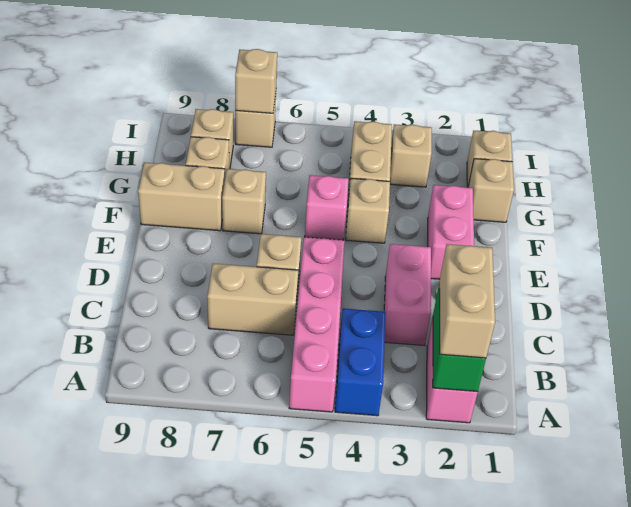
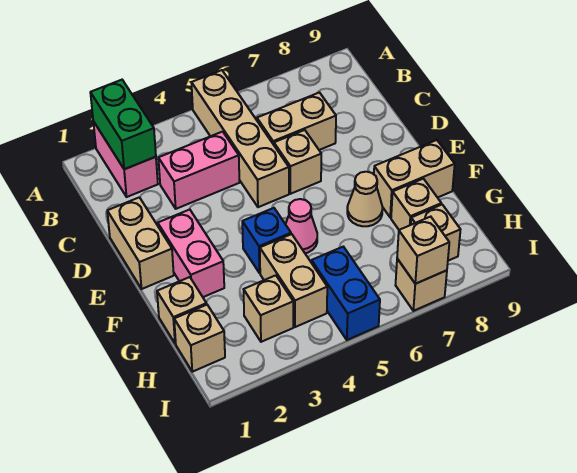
tan brick A2:B2 level 3 -> tan brick D1:E1 level 1
blue brick A4:B4 level 1 -> blue brick H5:I5 level 1
pink brick A5:D5 level 1 -> tan brick A5:D5 level 1
pink brick C3:D3 level 1 -> pink brick C3:C4 level 1
tan brick F4 level 1 -> blue brick F4 level 1
pink brick F5 level 1 -> pink cone F5 level 1
tan brick F7 level 1 -> tan cone F7 level 1

